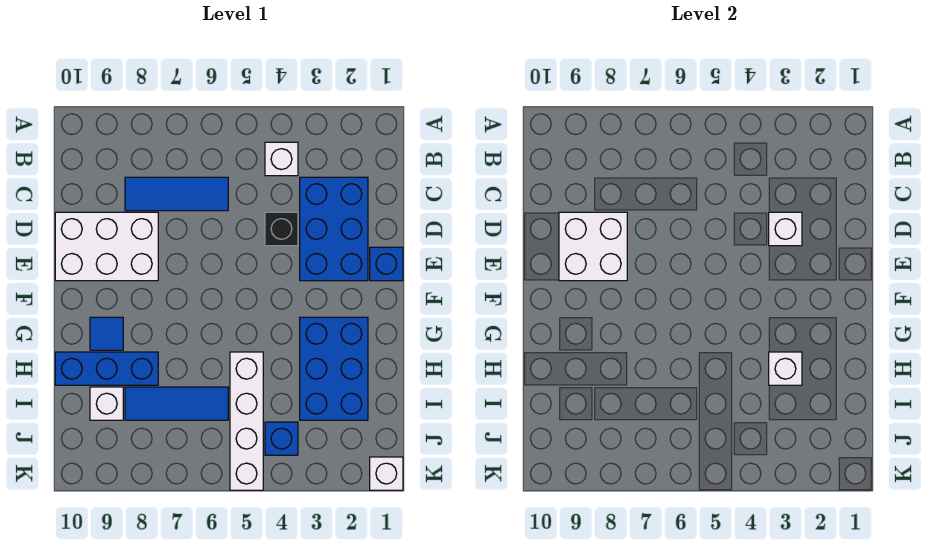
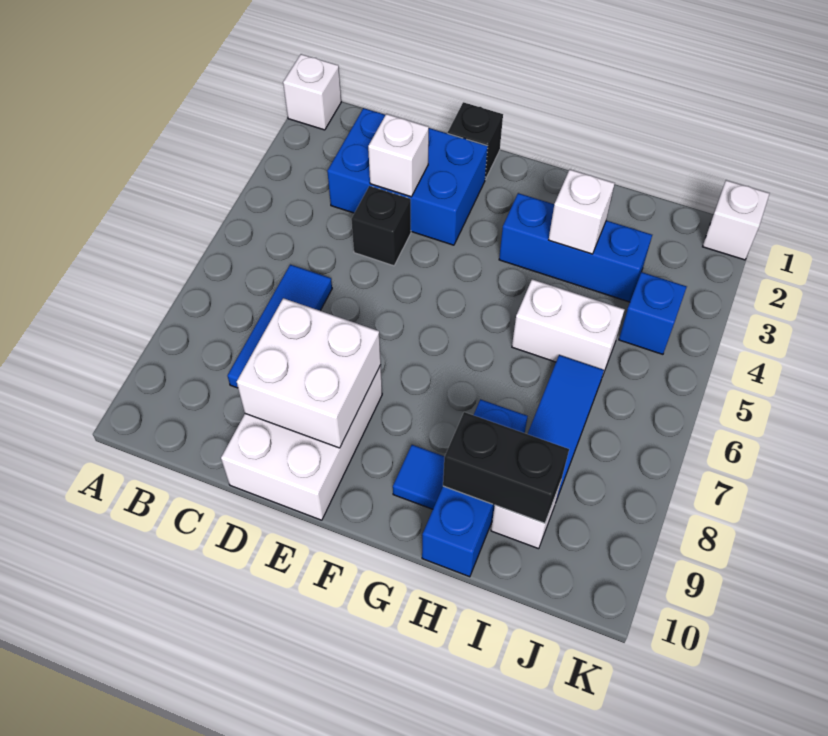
white brick B4 level 1 -> white brick A1 level 1
blue brick E1 level 1 -> black brick E1 level 1
blue brick G2:I3 level 1 -> blue brick G3:I3 level 1
white brick H5:K5 level 1 -> white brick H5:I5 level 1
none -> black brick H9:I9 level 2

